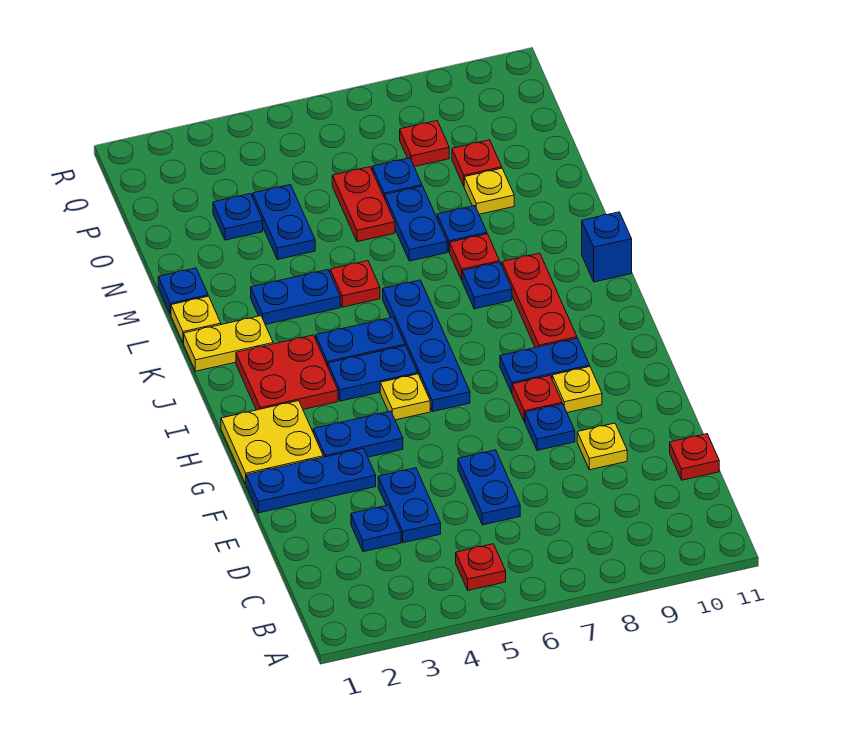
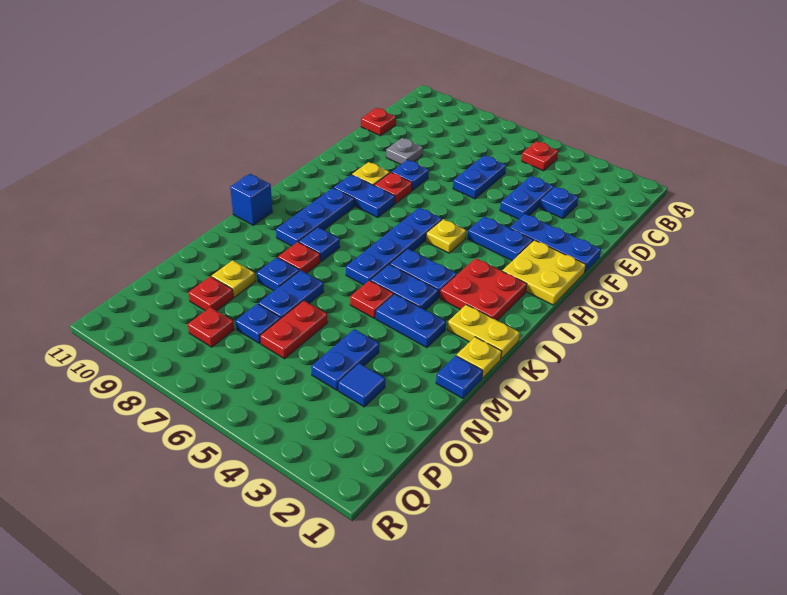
yellow plate E9 level 1 -> grey plate E9 level 1
blue plate I4:I5 level 1 -> blue plate K4:K5 level 1
red plate I9:K9 level 1 -> blue plate I9:K9 level 1
blue plate O3 level 1 -> blue tile O3 level 1

